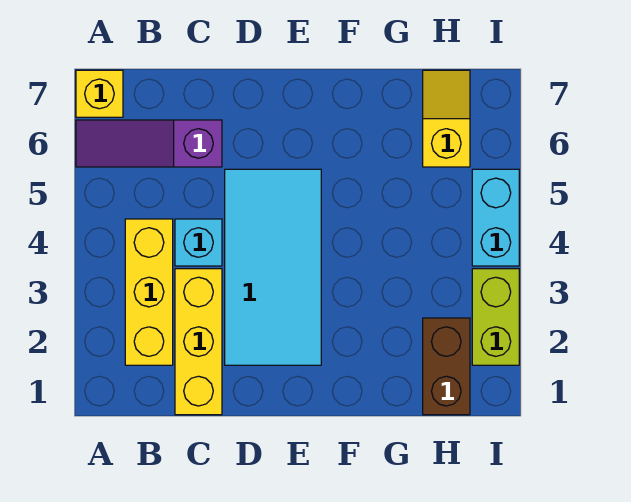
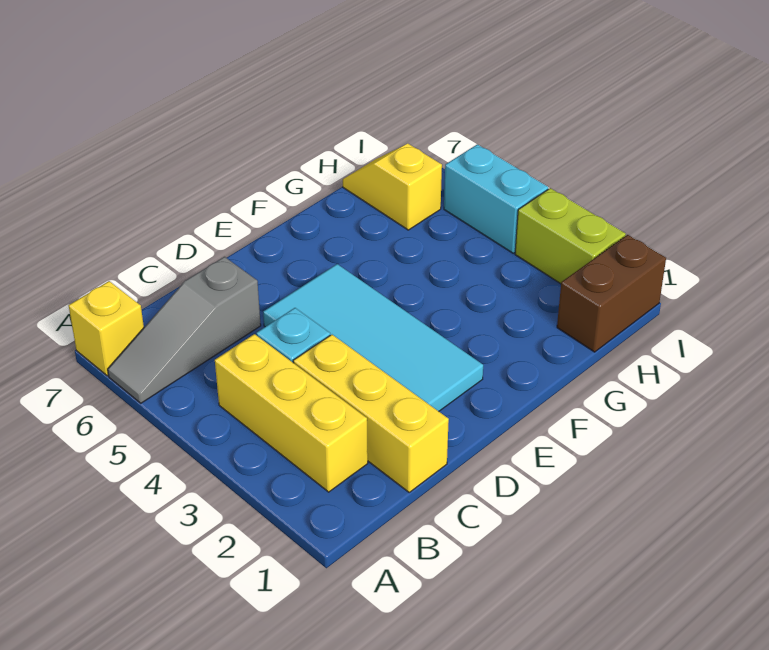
purple slope A6:C6 level 1 top C -> grey slope A6:C6 level 1 top C
brown brick H1:H2 level 1 -> brown brick H1:I1 level 1

